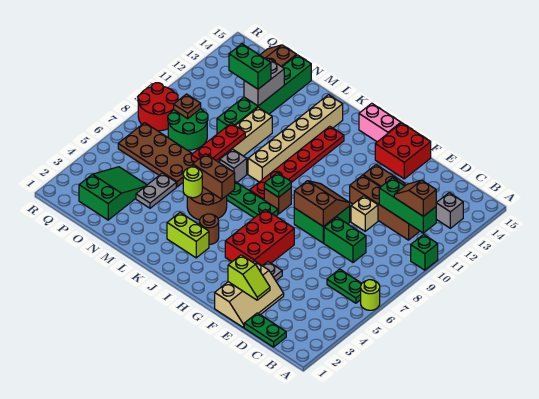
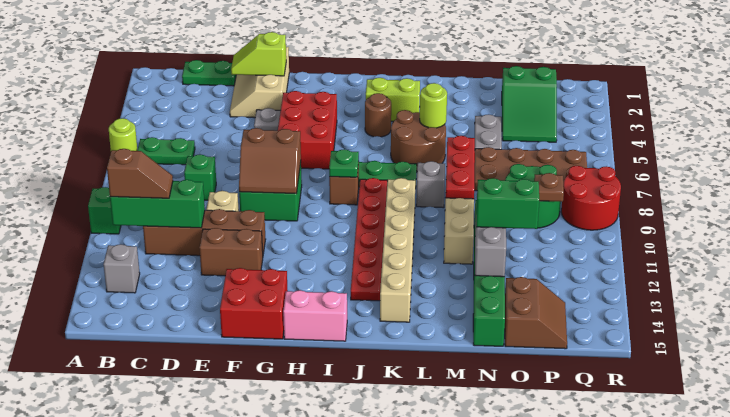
green brick D8:E8 level 1 -> green brick D8 level 1
brown brick K6:L6 level 2 -> none

